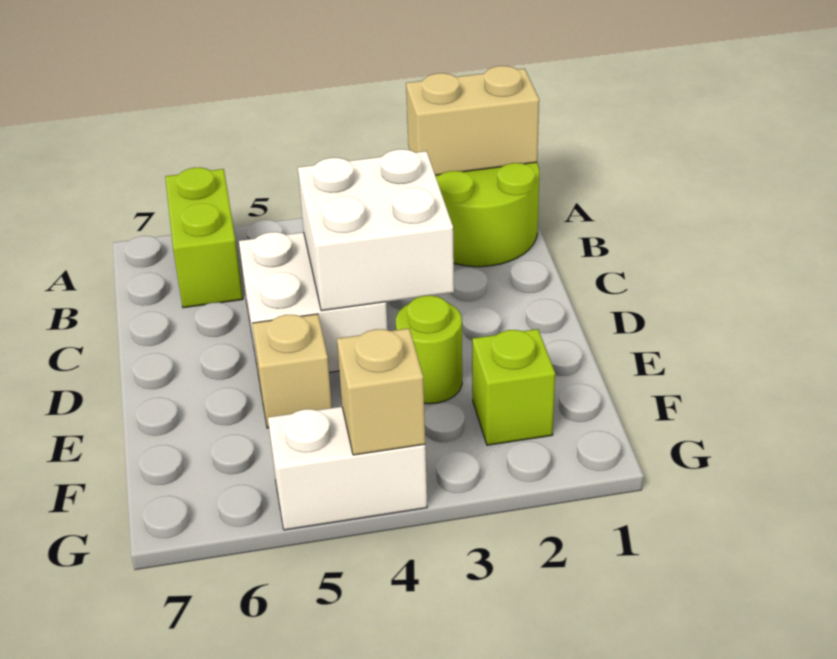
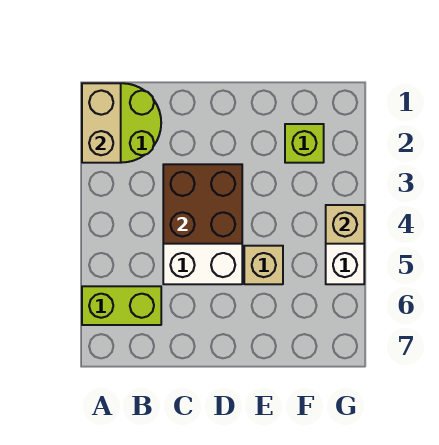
white brick C3:D4 level 2 -> brown brick C3:D4 level 2
lime round brick E3 level 1 -> none

